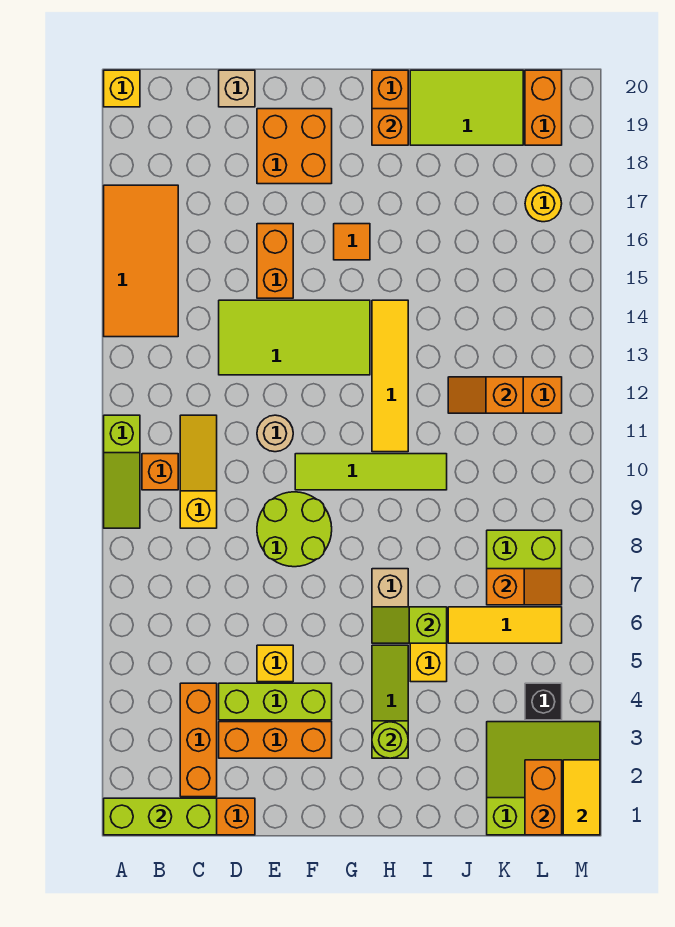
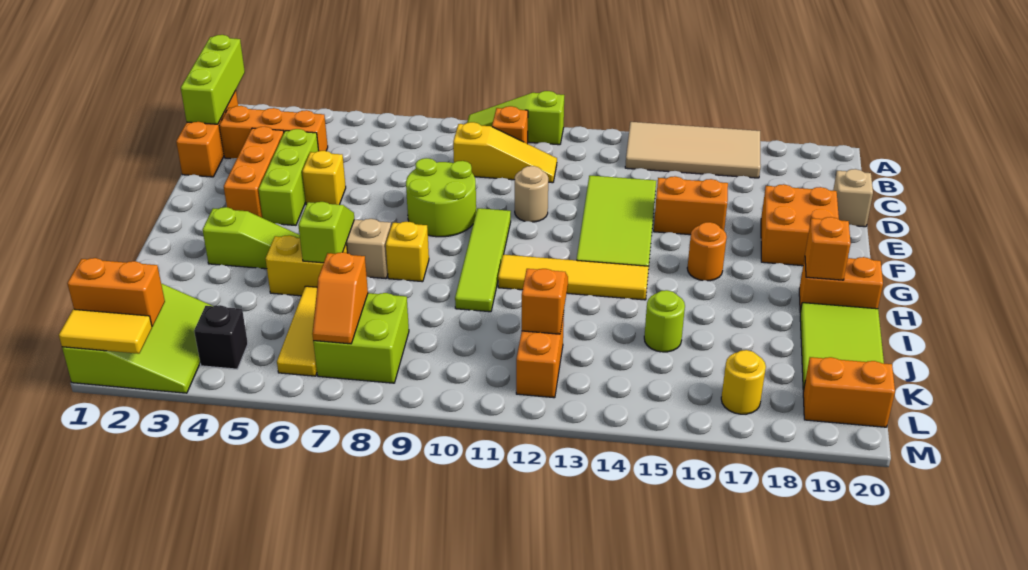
orange tile A14:B17 level 1 -> tan tile A14:B17 level 1
yellow brick A20 level 1 -> yellow brick H8 level 1
orange tile G16 level 1 -> orange round brick G16 level 1
lime round brick H3 level 2 -> lime round brick J15 level 1

